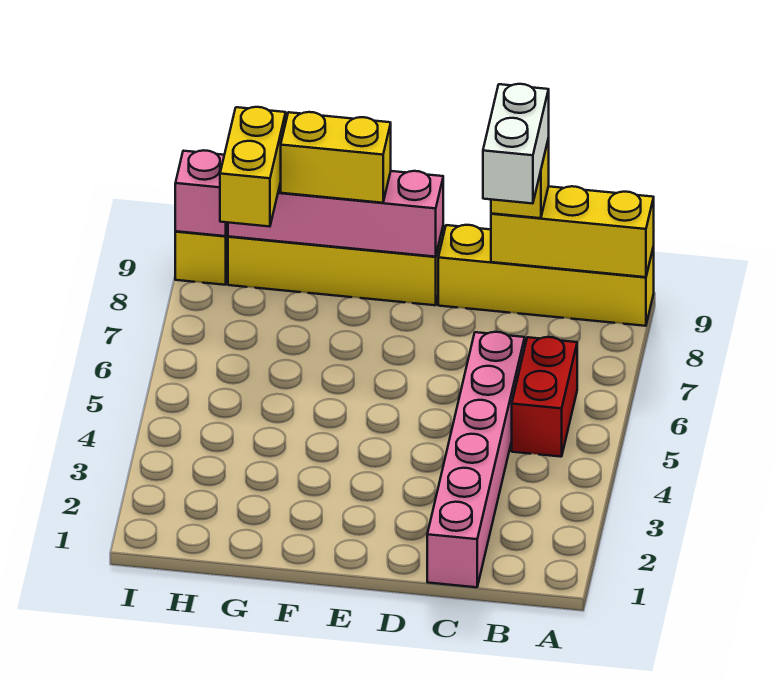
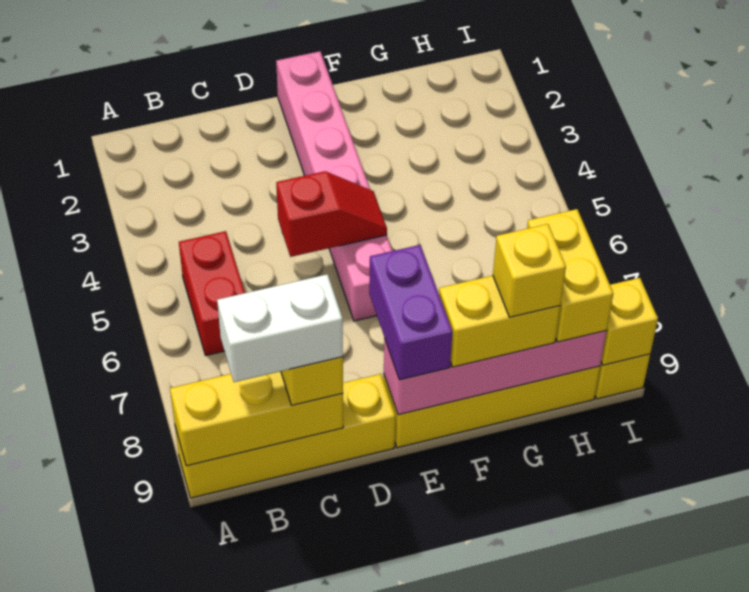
pink brick C1:C6 level 1 -> pink brick E1:E6 level 1
white brick C8:C9 level 4 -> white brick B9:C9 level 4
none -> red slope D5:E5 level 2 top D
none -> purple brick E8:E9 level 3
none -> yellow brick G9 level 4
pink brick I9 level 2 -> yellow brick I9 level 2

